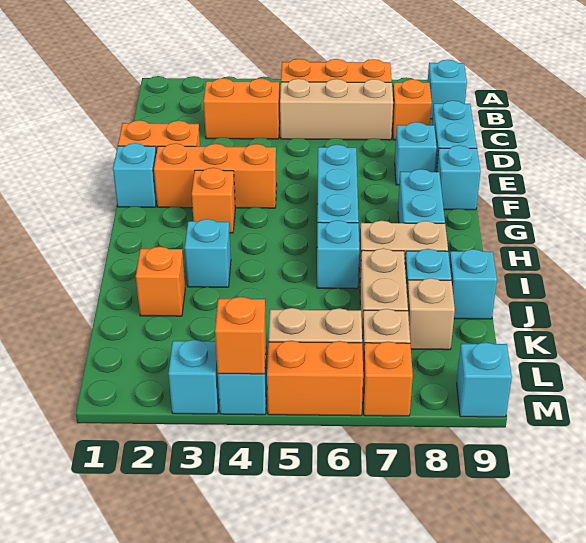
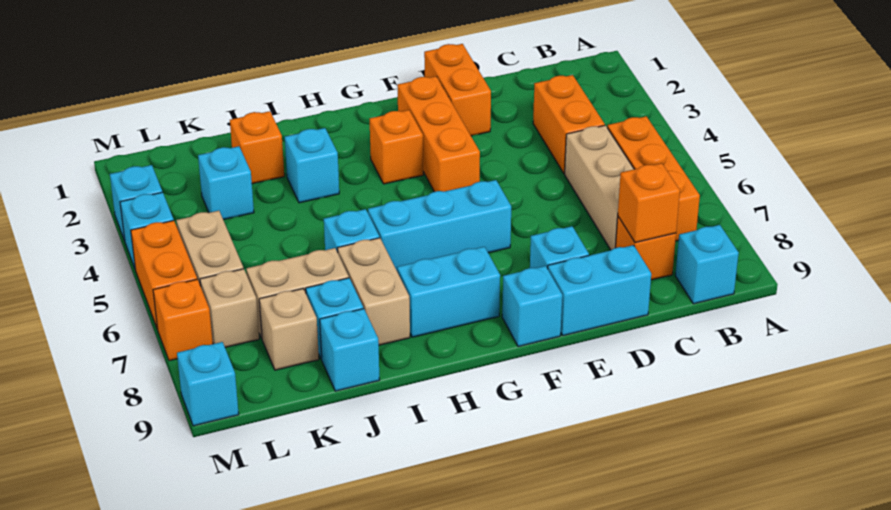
cyan brick F1 level 1 -> cyan brick K3 level 1
orange brick M4 level 2 -> orange brick C8 level 2

